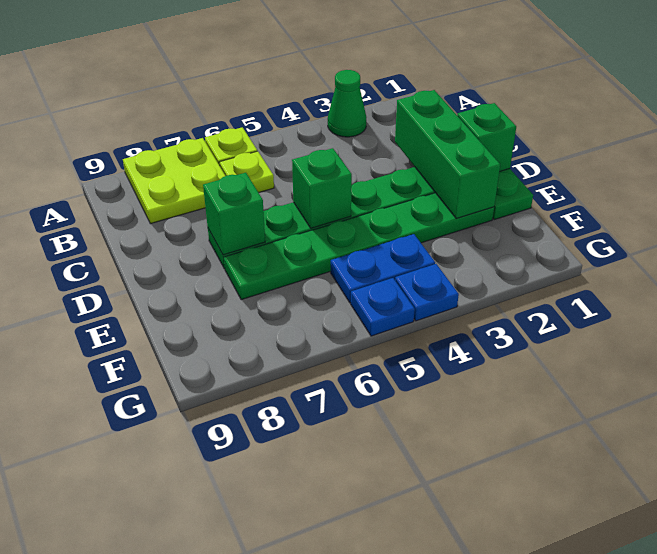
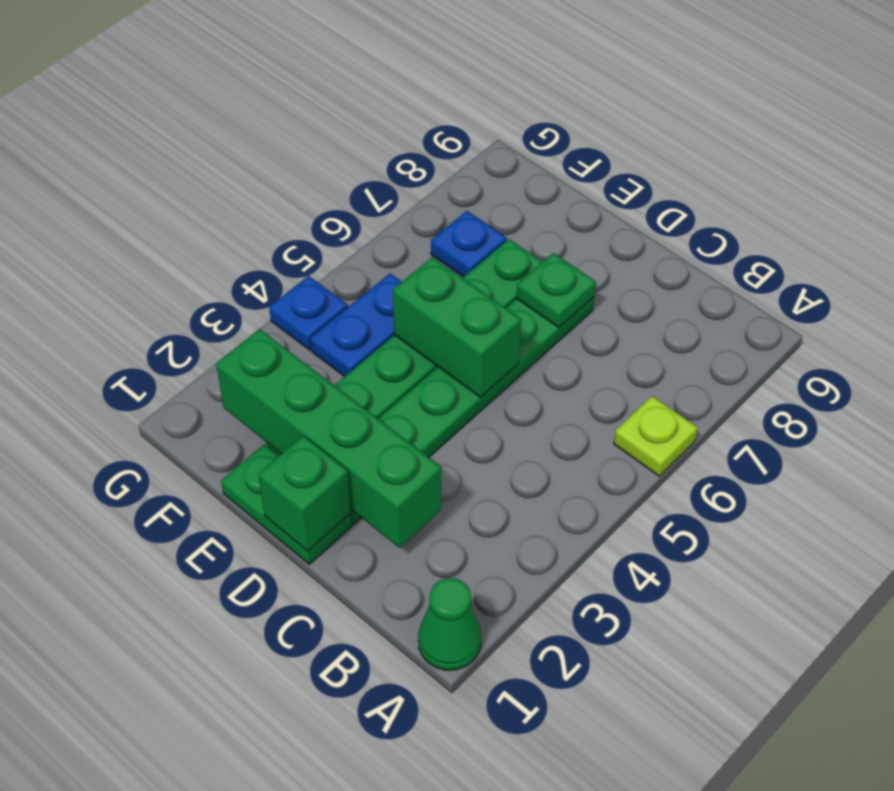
green cone A3 level 1 -> green cone A1 level 1
lime plate A7:B8 level 1 -> none
lime plate B6 level 1 -> none
green brick C2:E2 level 2 -> green brick C2:F2 level 2
green brick D5 level 2 -> green brick D5:E5 level 2
green brick D7 level 2 -> green plate D7 level 2
blue plate G5 level 1 -> blue plate F7 level 1

